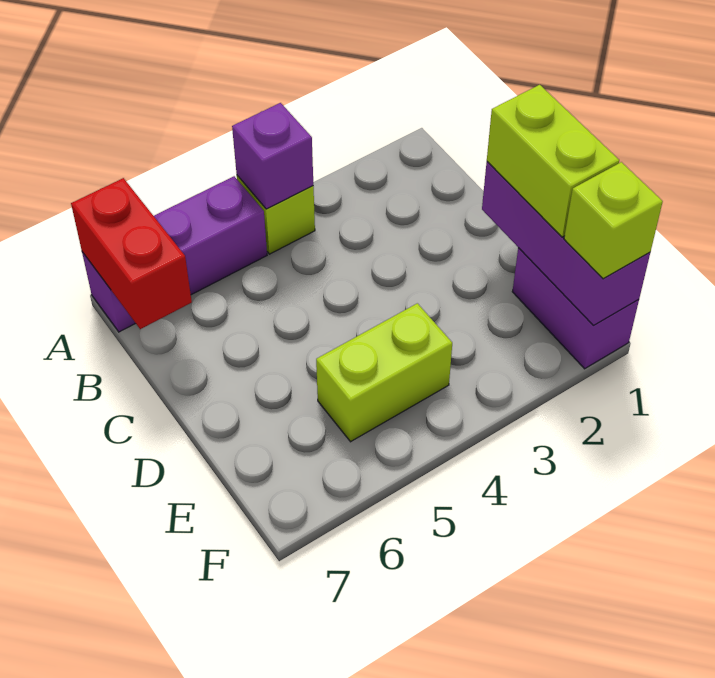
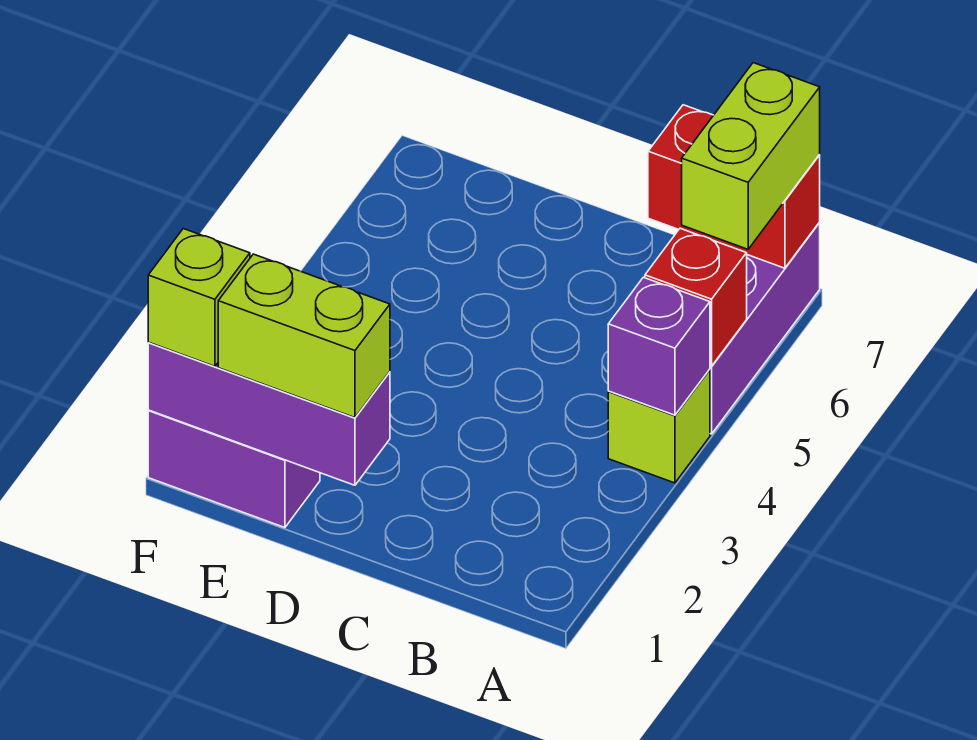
none -> red brick A5 level 2
lime brick E4:E5 level 1 -> lime brick A6:A7 level 3

